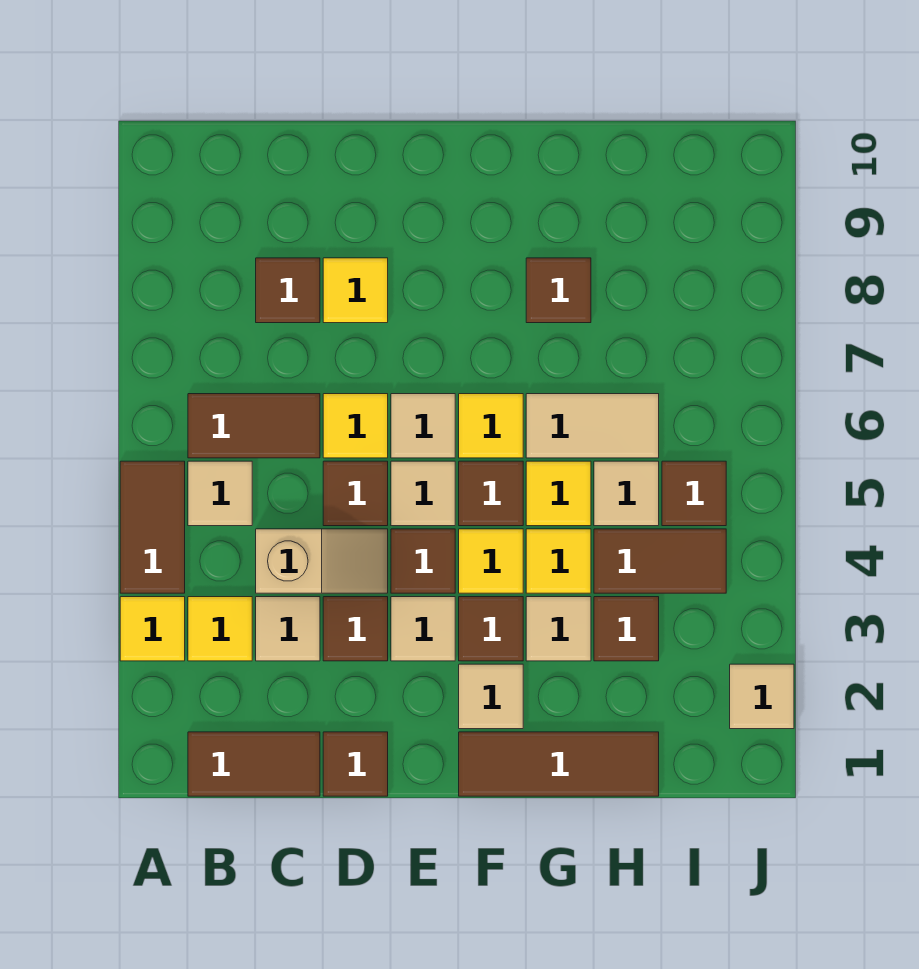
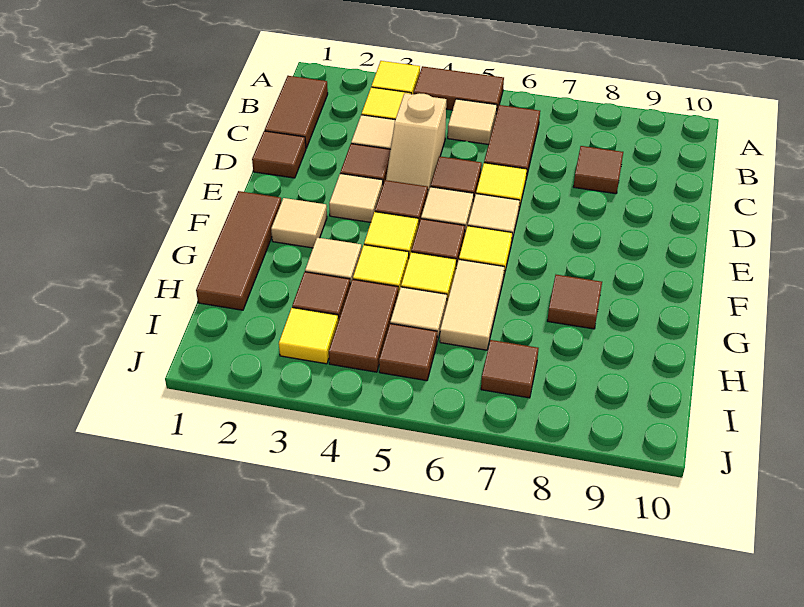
yellow tile D8 level 1 -> yellow tile I3 level 1
brown tile F3 level 1 -> brown tile I7 level 1
tan tile J2 level 1 -> none

